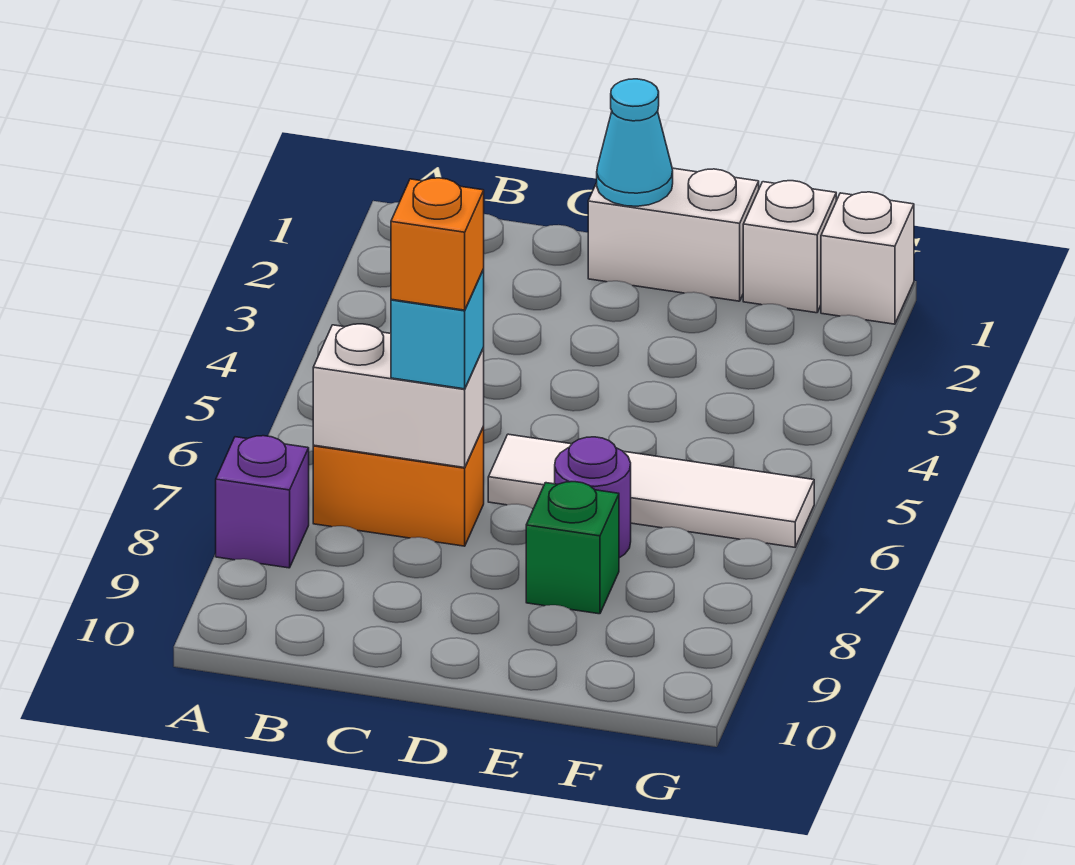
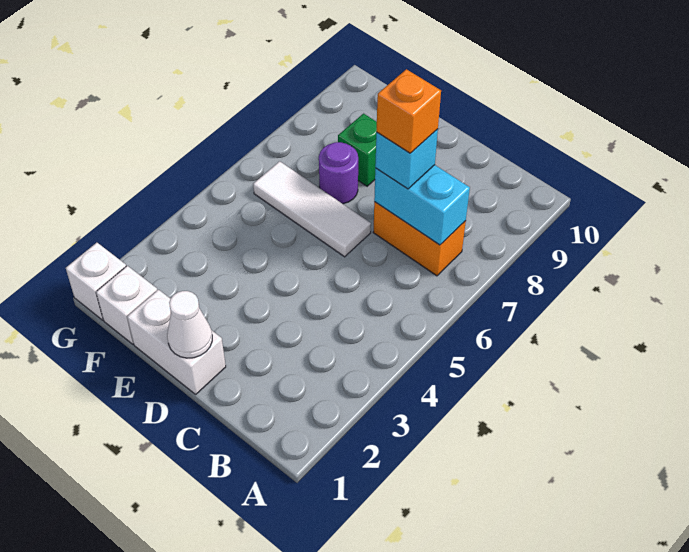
purple brick A8 level 1 -> none
white brick B7:C7 level 2 -> cyan brick B7:C7 level 2
cyan cone D1 level 2 -> white cone D1 level 2
white tile D6:G6 level 1 -> white tile D6:F6 level 1

